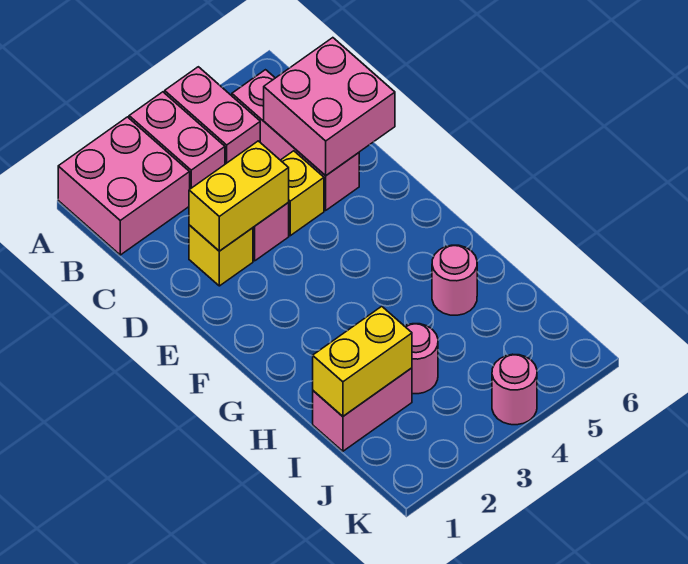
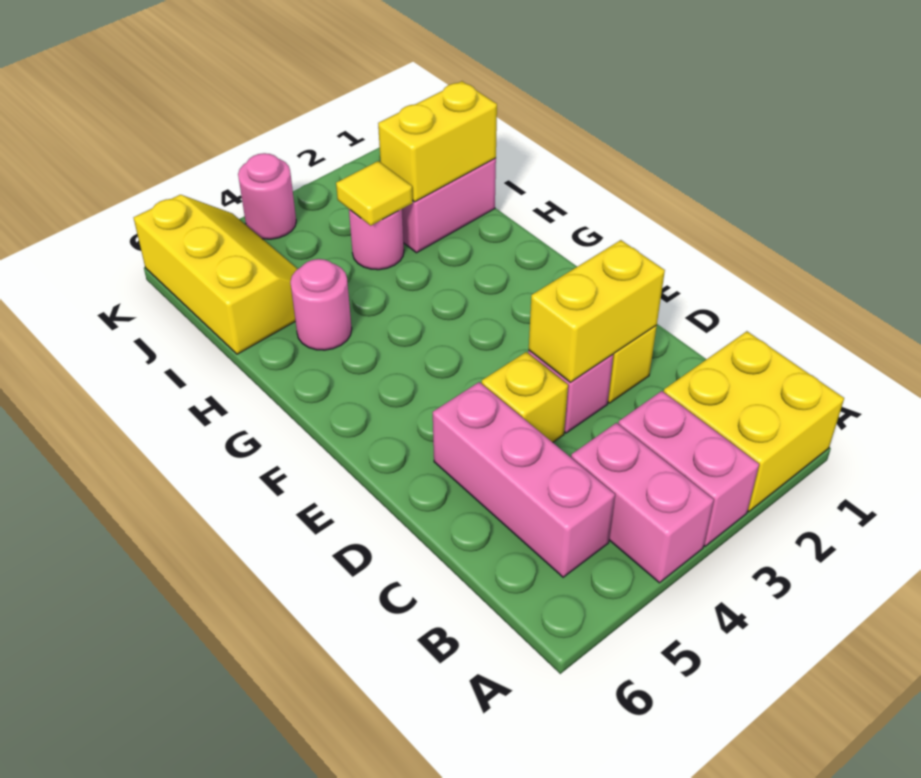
pink brick A1:B2 level 1 -> yellow brick A1:B2 level 1
pink brick C5:D6 level 2 -> none
none -> yellow tile I3 level 2
none -> yellow slope I5:K6 level 1 top 6

